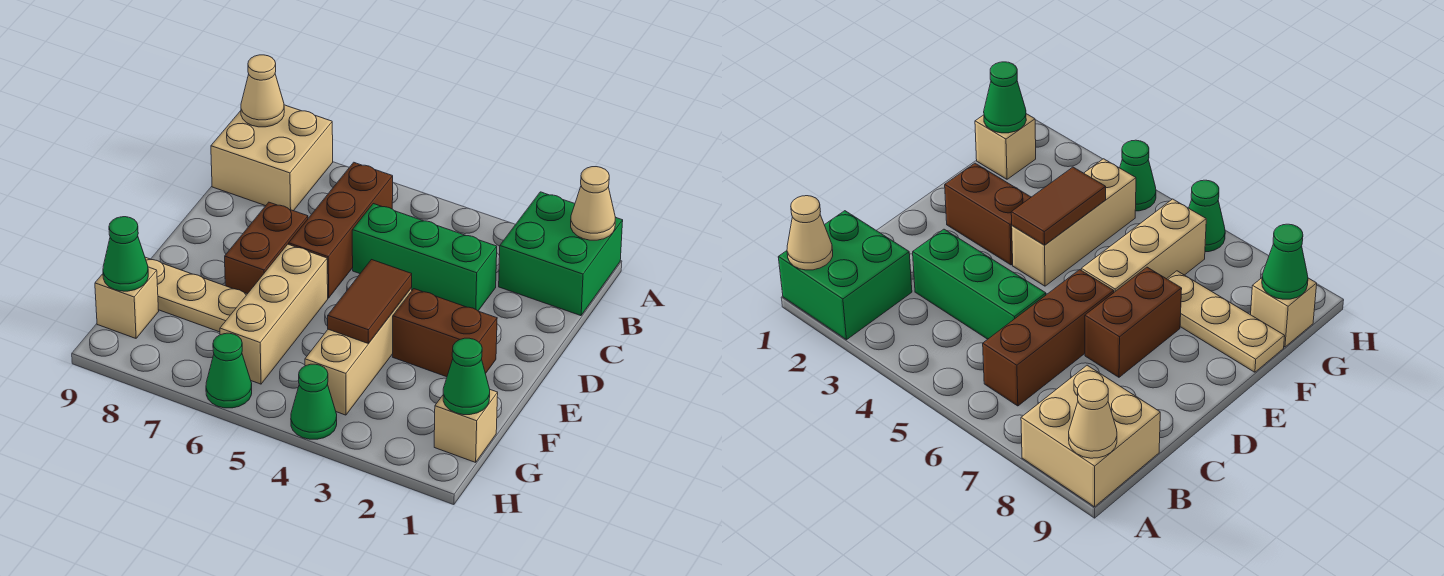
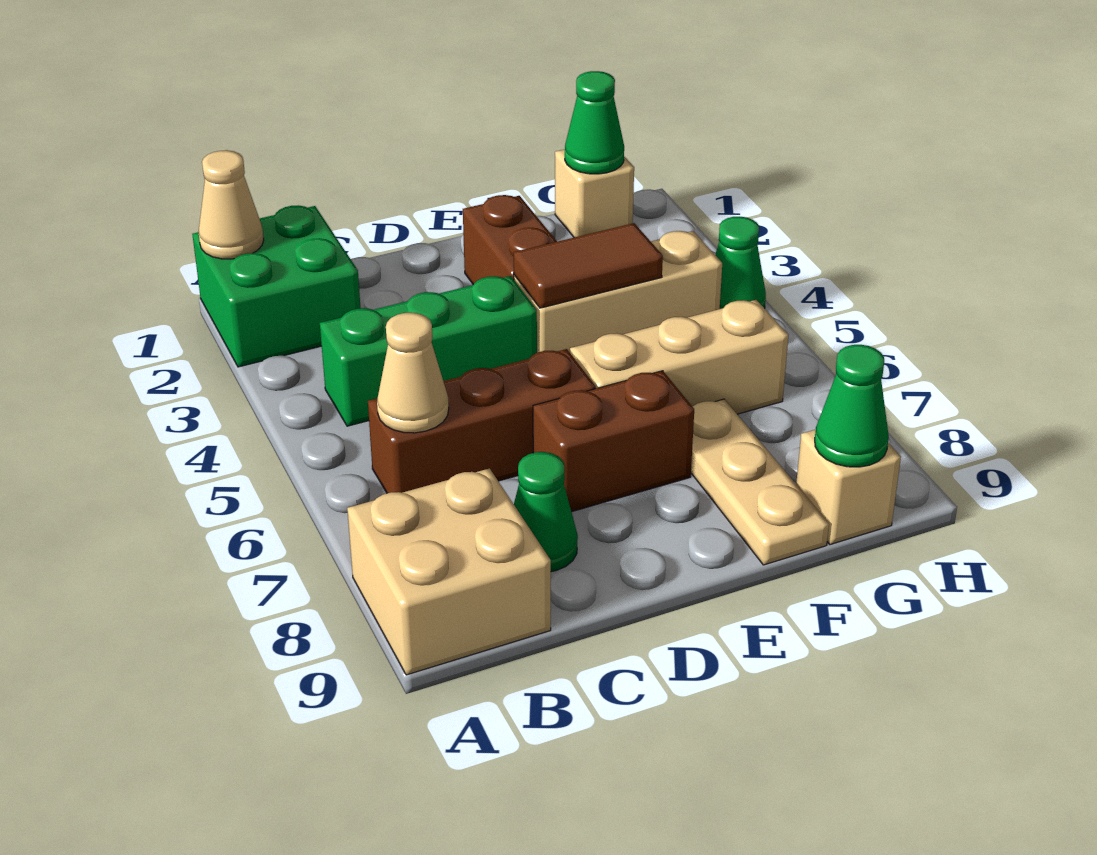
tan cone A9 level 2 -> tan cone B6 level 2
green brick C3:C5 level 1 -> green brick B4:D4 level 1
green cone H6 level 1 -> green cone C8 level 1

